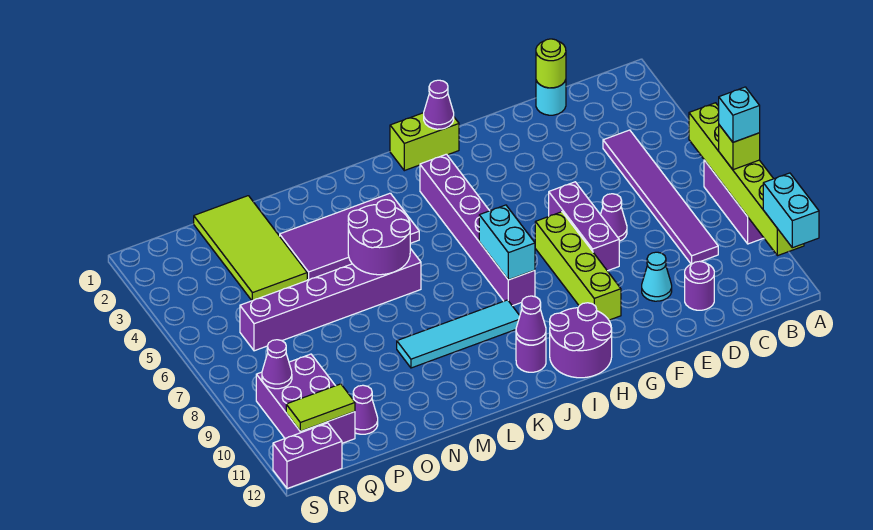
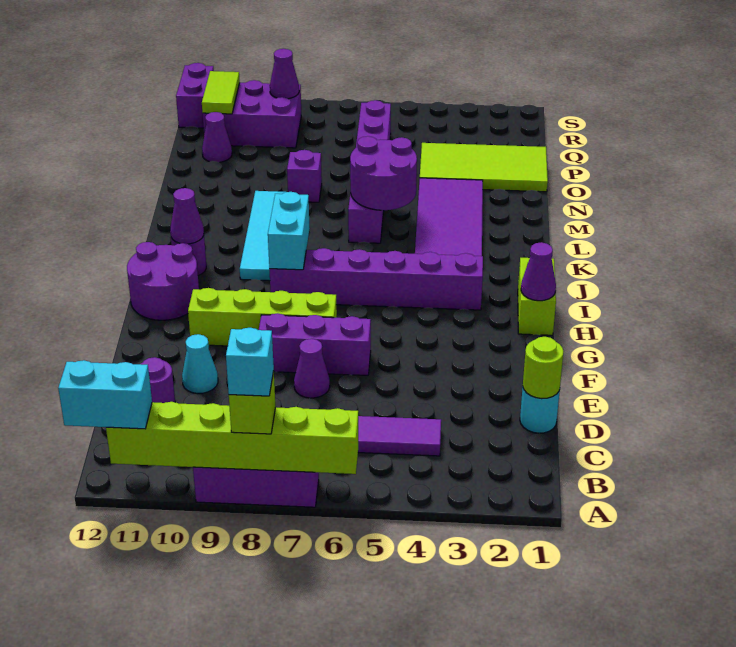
cyan brick I7:I8 level 2 -> cyan brick I8:J8 level 2
none -> purple brick N8 level 1

